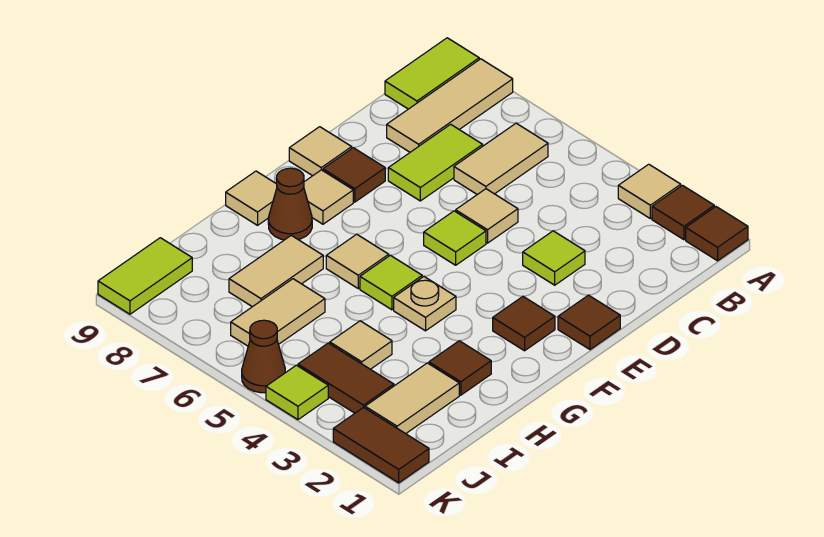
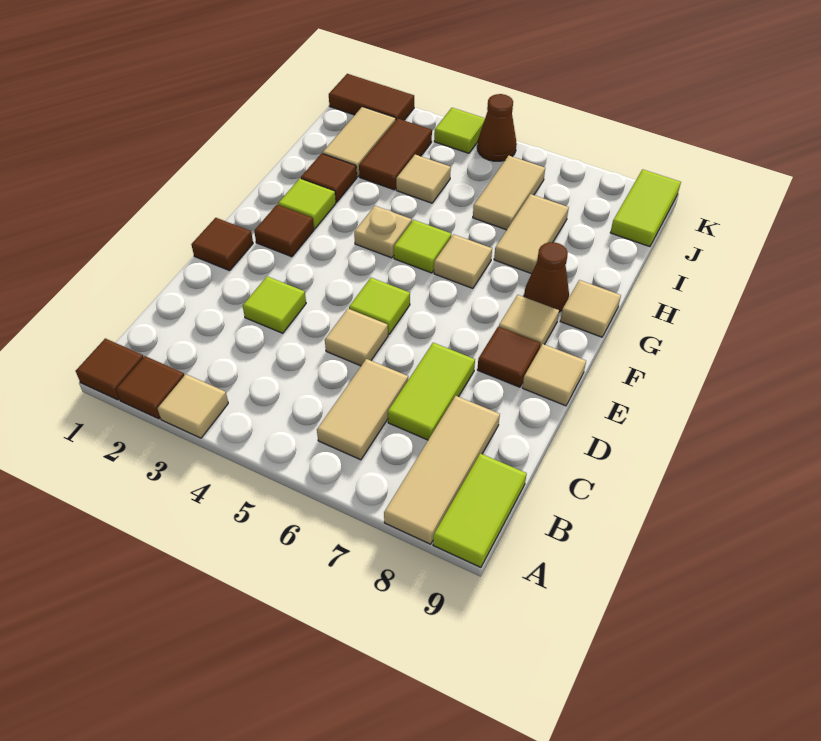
none -> lime tile G2 level 1
brown tile J3:J4 level 1 -> brown tile I3:J3 level 1

